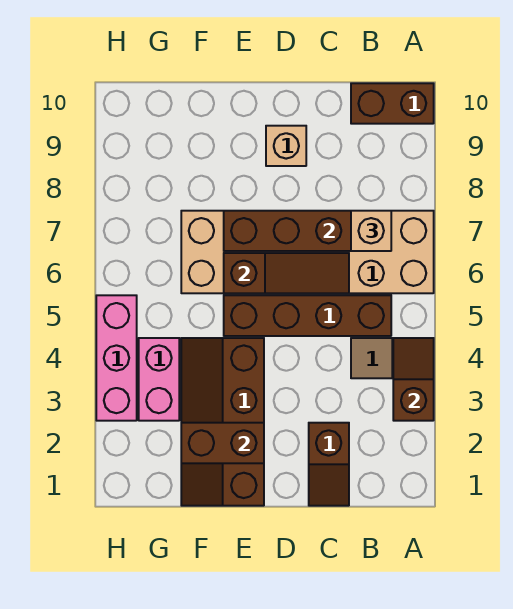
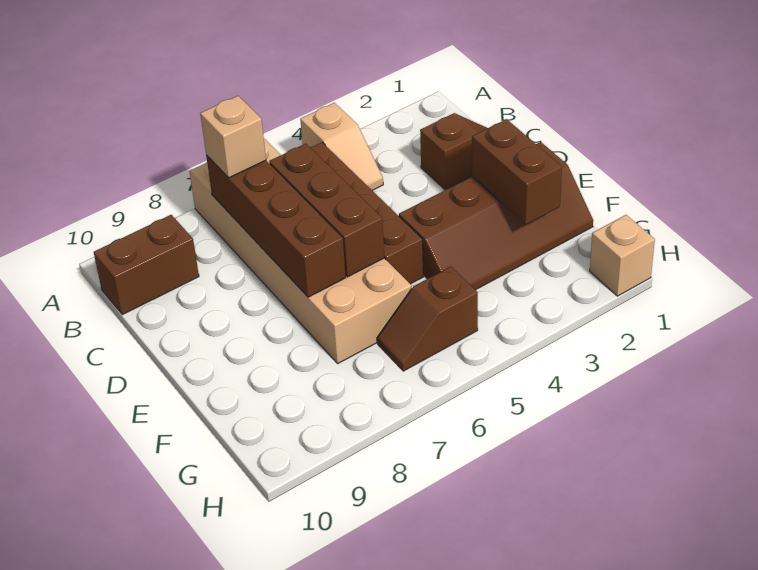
brown slope A3:A4 level 2 top 3 -> brown slope G5:G6 level 1 top 5
brown brick A10:B10 level 1 -> brown brick B9:B10 level 1
brown slope C6:E6 level 2 top E -> brown brick C6:E6 level 2
tan brick D9 level 1 -> tan brick H1 level 1
pink brick G3:G4 level 1 -> none
pink brick H3:H5 level 1 -> none

